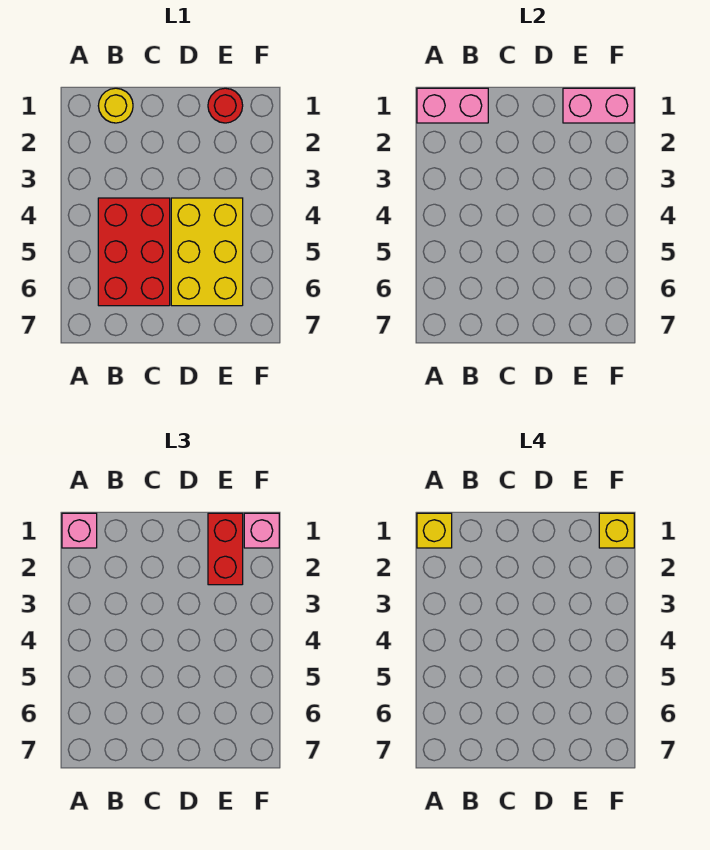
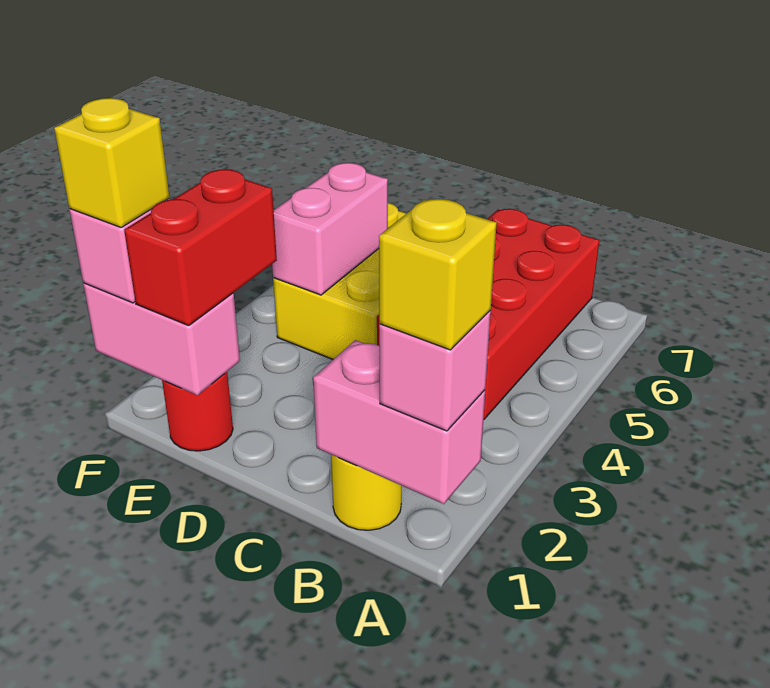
red brick B4:C6 level 1 -> red brick B4:C7 level 1
none -> pink brick E4:E5 level 2

